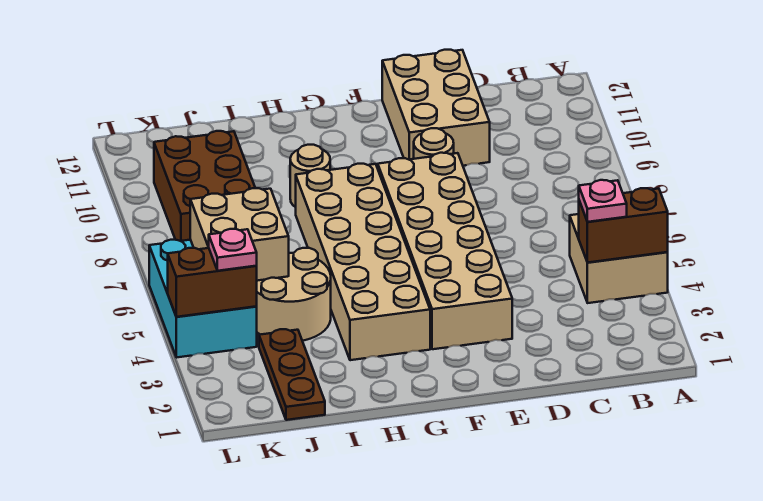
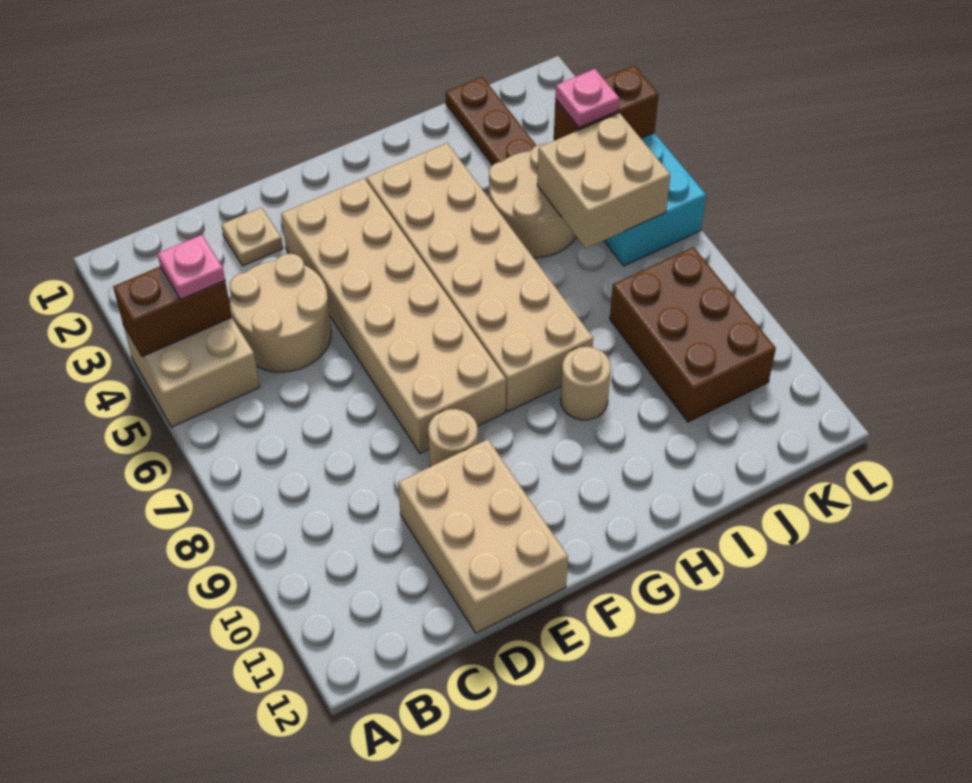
none -> tan round brick C4:D5 level 1
none -> tan plate D2 level 1

